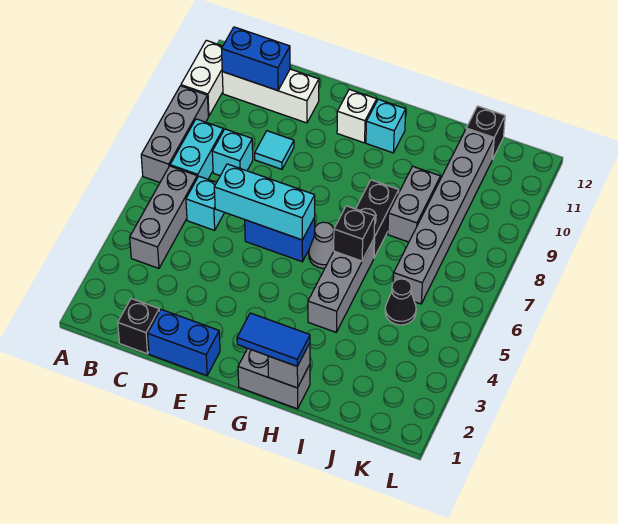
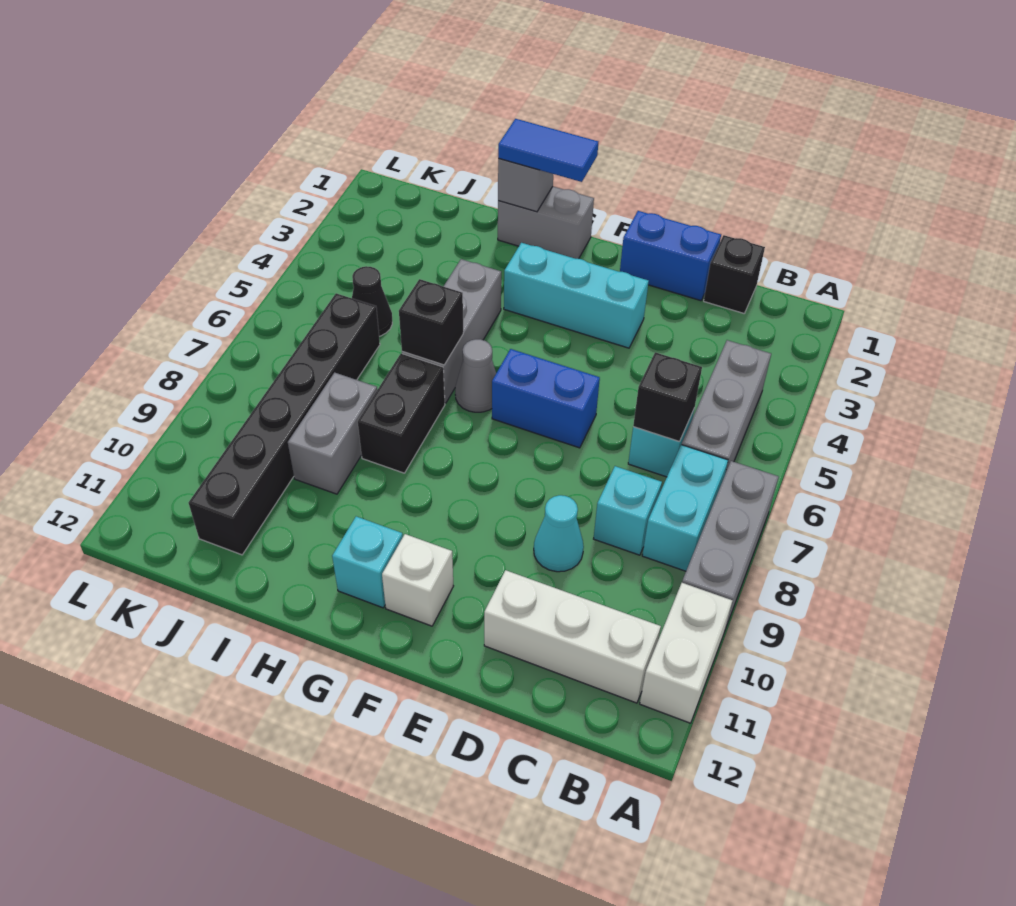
blue brick B11:C11 level 2 -> none
cyan brick D6:F6 level 2 -> cyan brick E3:G3 level 1
cyan tile D9 level 1 -> cyan cone D9 level 1
grey brick J6:J11 level 1 -> black brick J6:J11 level 1
black brick J12 level 1 -> black brick C6 level 2

